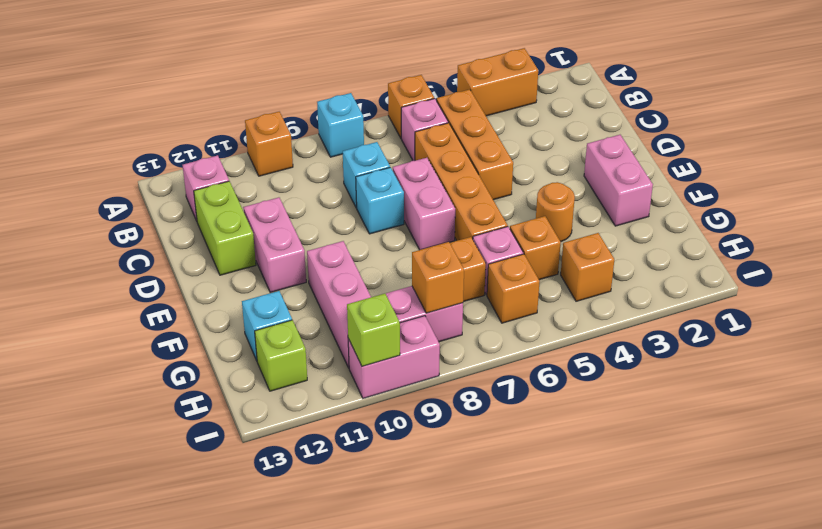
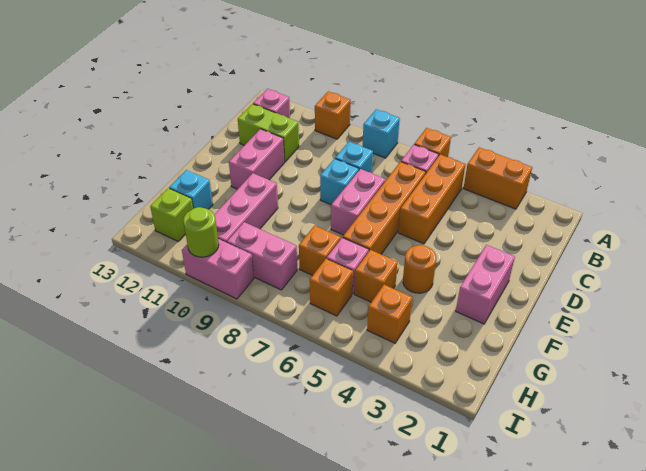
lime brick C12:D12 level 1 -> lime brick C11:C12 level 1
orange brick H8 level 2 -> none
lime brick I10 level 2 -> lime round brick I10 level 2

